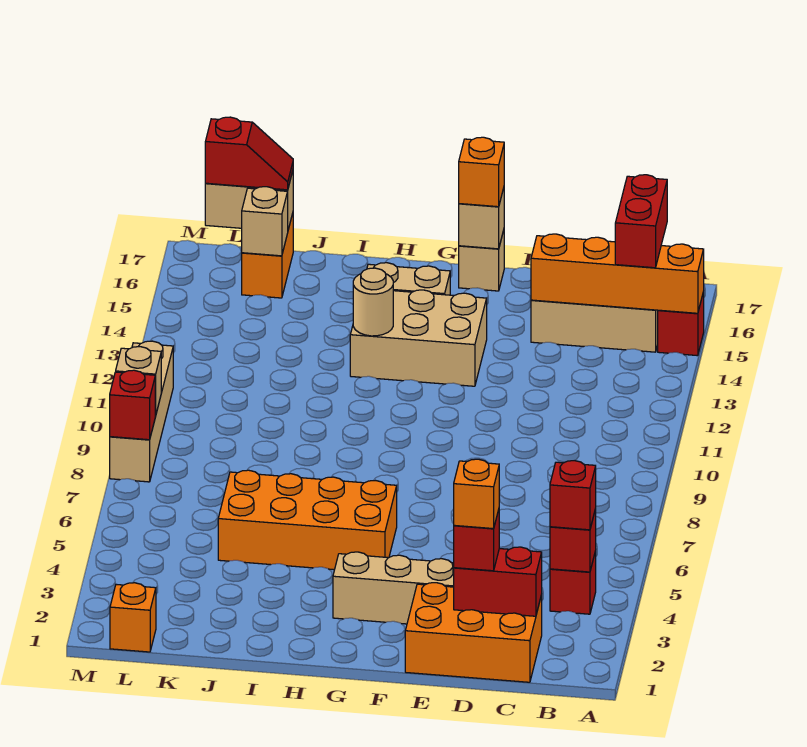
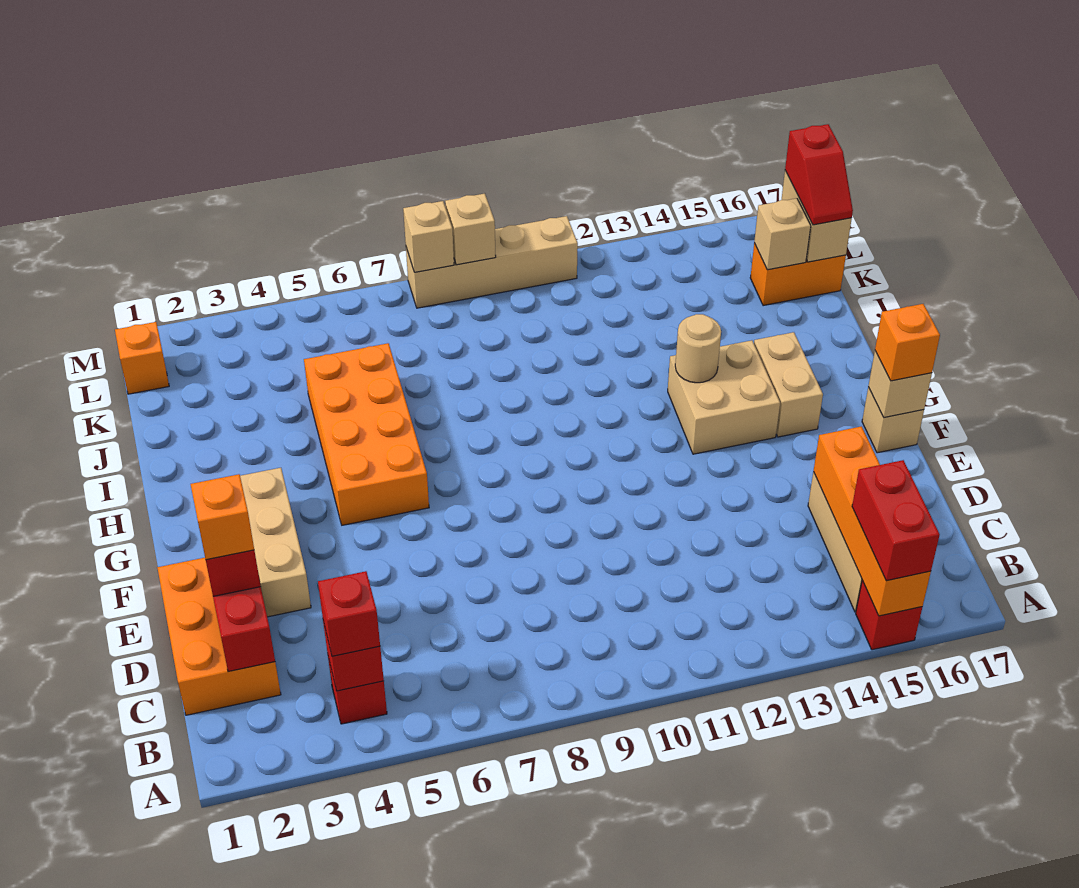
red brick B15:B16 level 3 -> red brick A15:B15 level 3
tan brick F13:H14 level 1 -> tan brick G13:H14 level 1
red brick M8 level 2 -> tan brick M8 level 2

